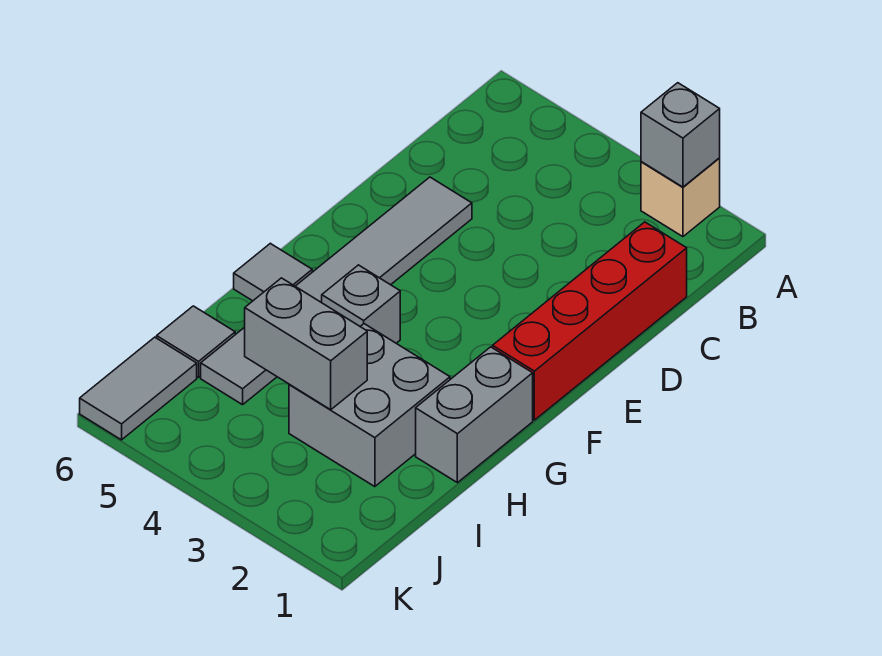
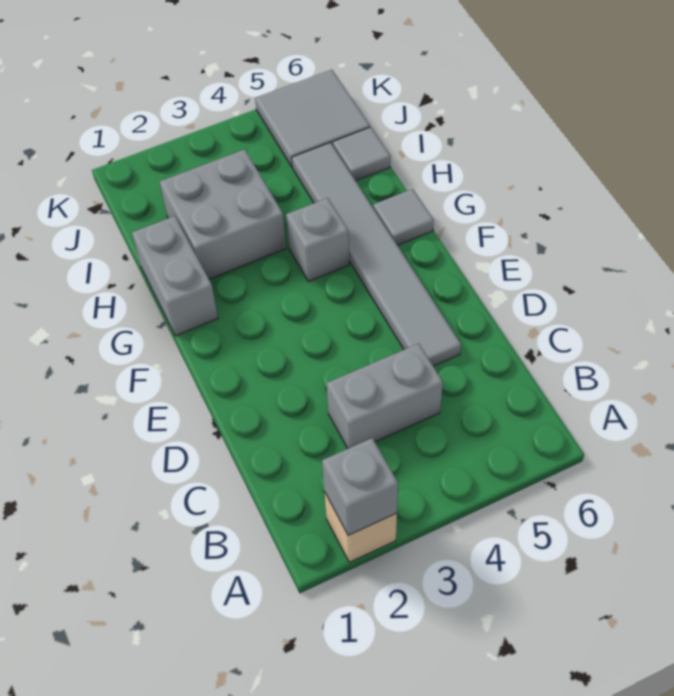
red brick C1:F1 level 1 -> none
grey brick I3:I4 level 2 -> grey brick C3:C4 level 1
grey tile J6:K6 level 1 -> grey tile J5:K6 level 1

